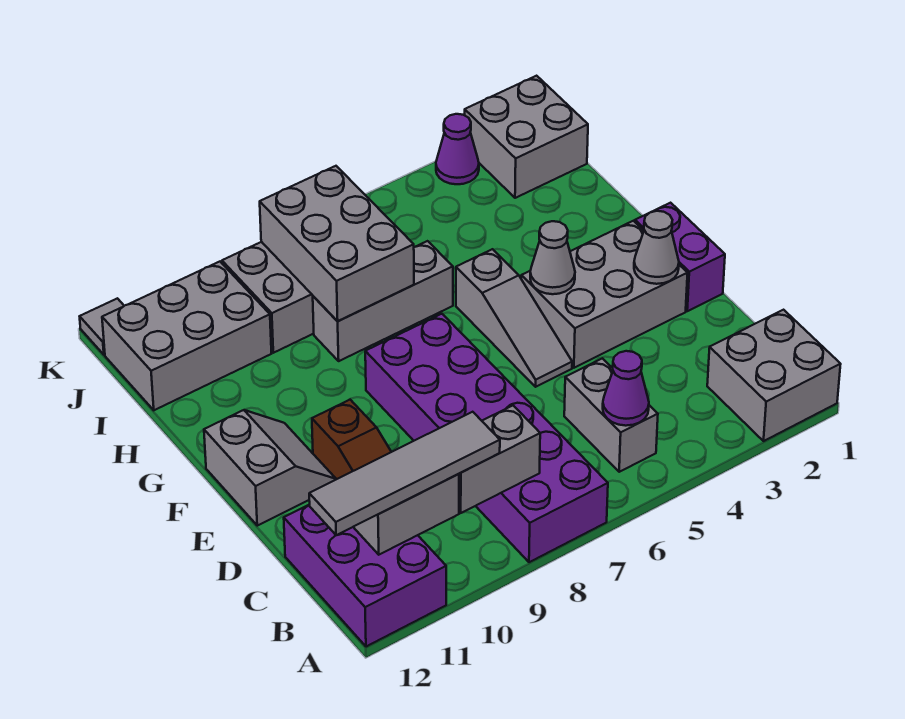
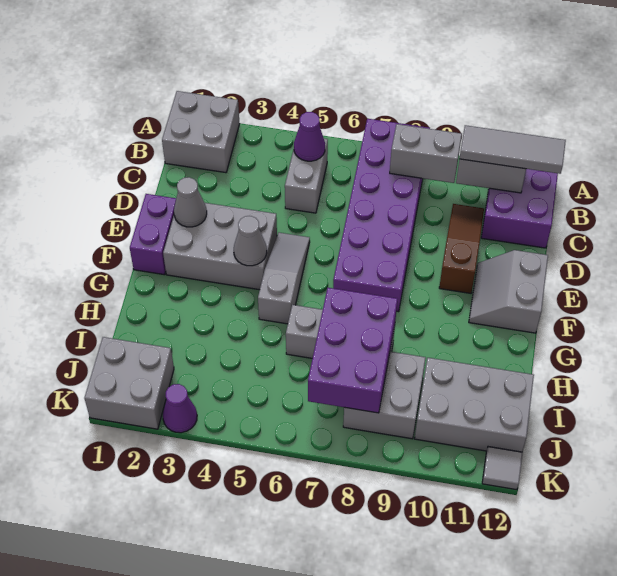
grey tile B9:B12 level 3 -> grey tile B10:B12 level 3
grey brick H7:J8 level 2 -> purple brick H7:J8 level 2

